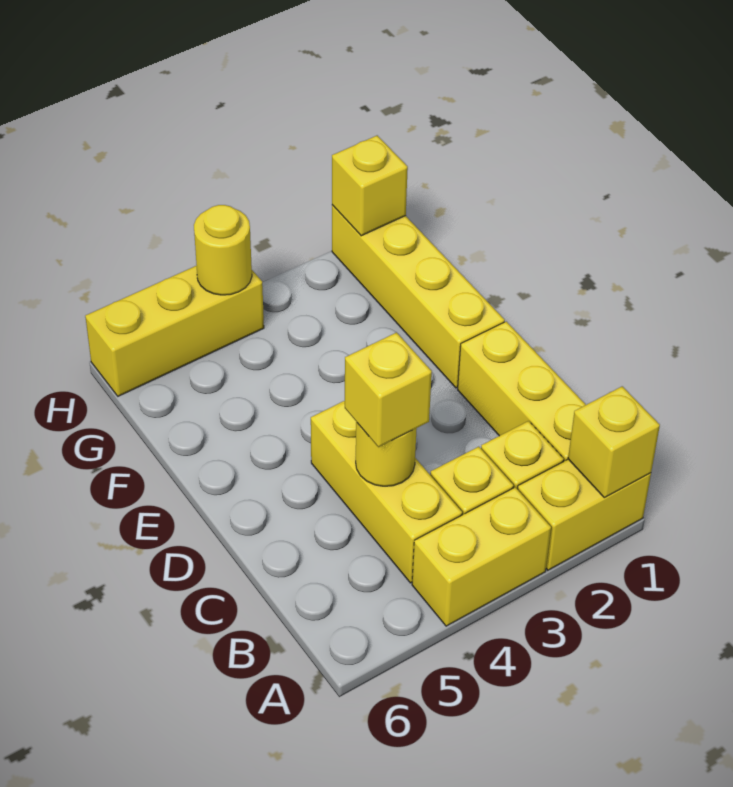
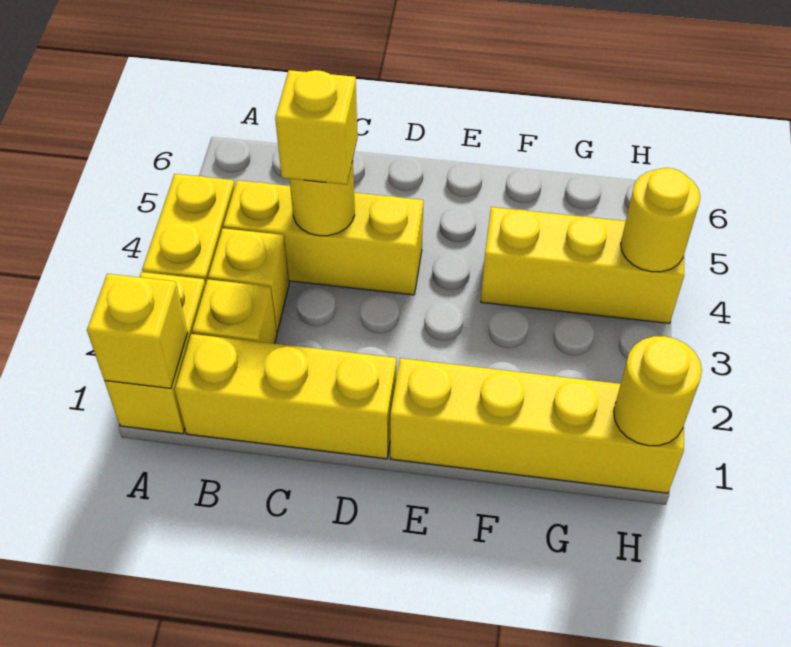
yellow brick H1 level 2 -> yellow round brick H1 level 2
yellow brick H4:H6 level 1 -> yellow brick F4:H4 level 1

